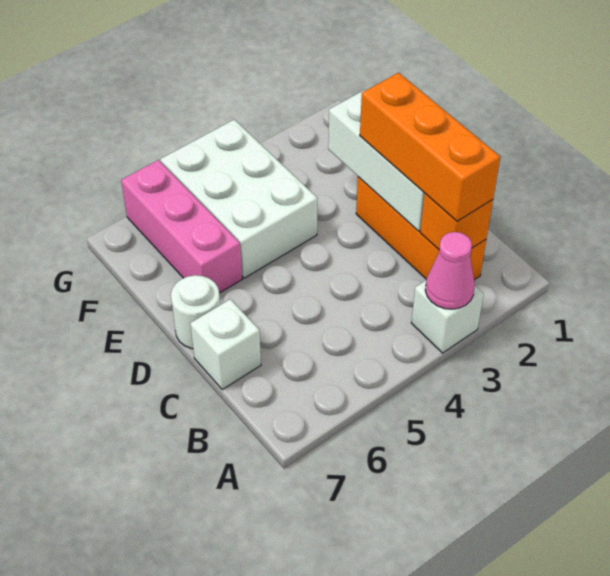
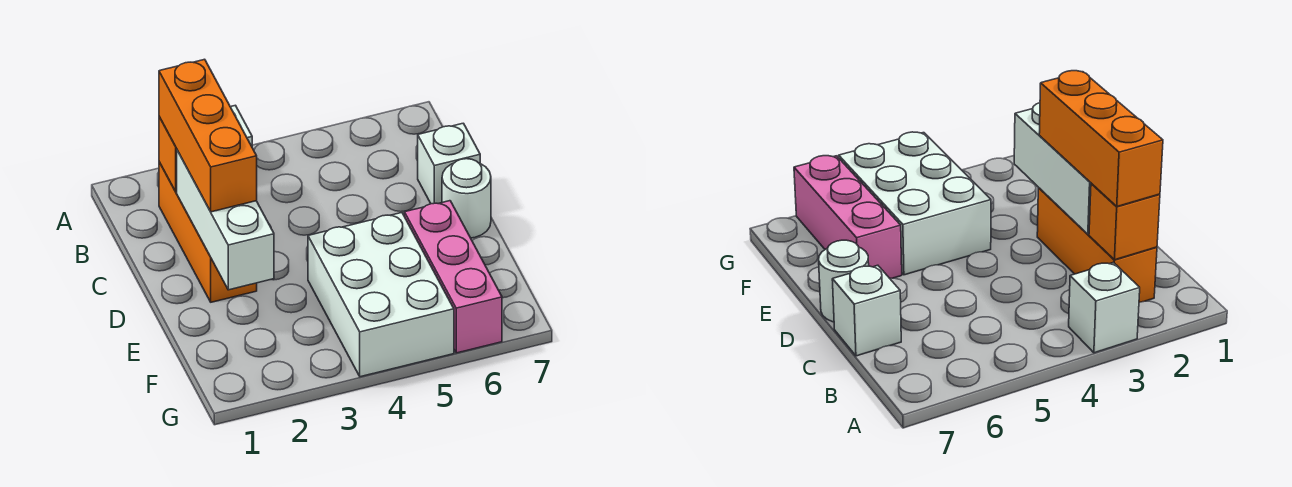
pink cone A3 level 2 -> none

